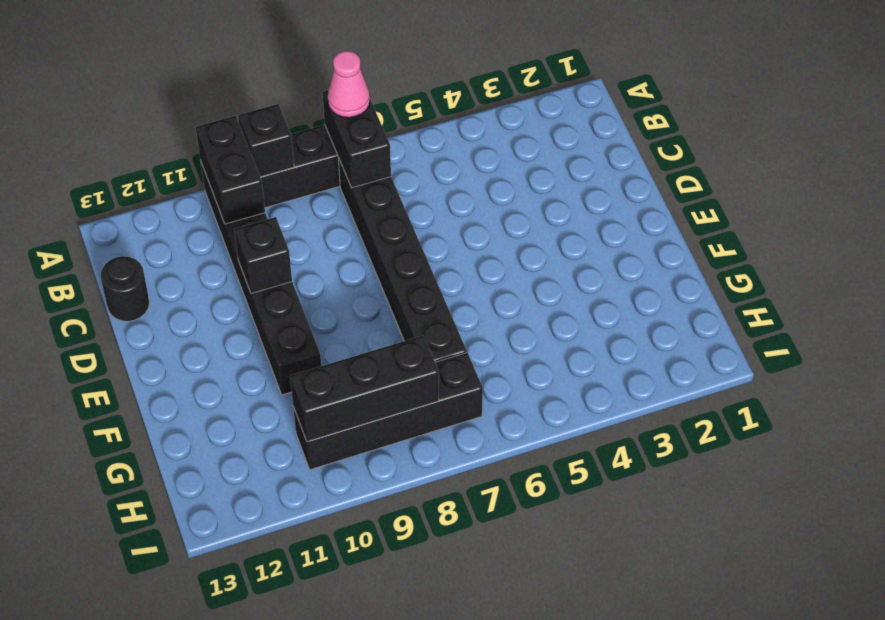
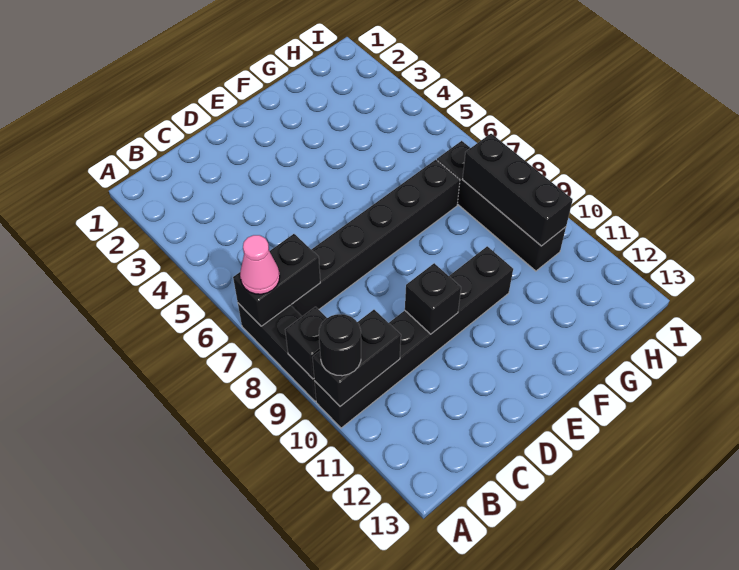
black round brick C13 level 1 -> black round brick A10 level 3

